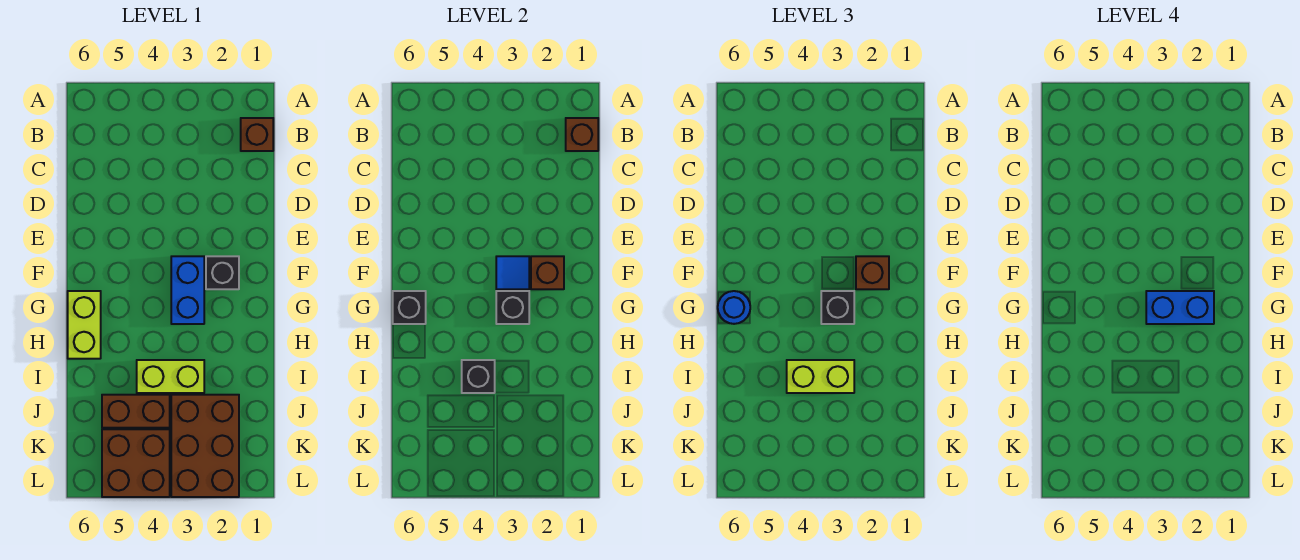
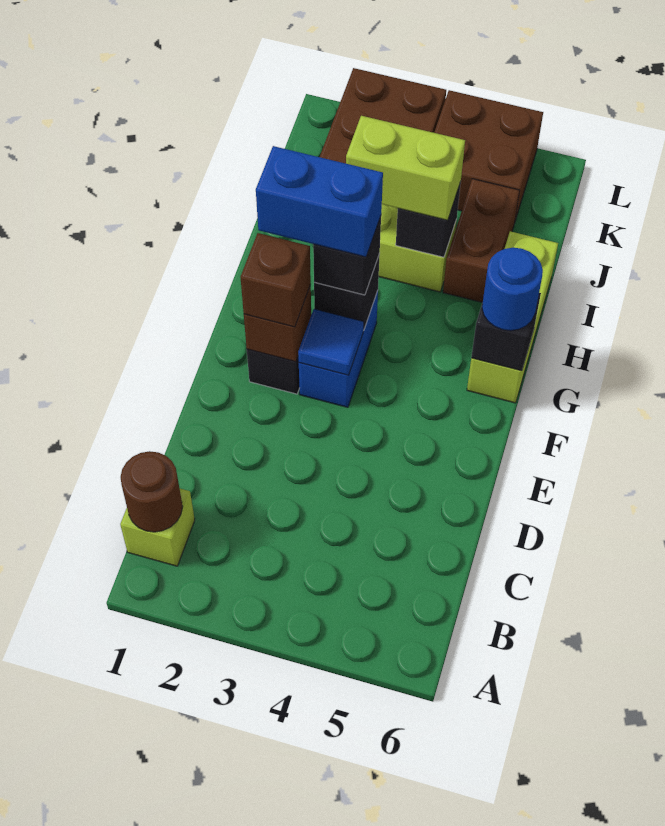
brown brick B1 level 1 -> lime brick B1 level 1
brown brick B1 level 2 -> brown round brick B1 level 2
lime brick G6:H6 level 1 -> lime brick G6:I6 level 1
brown brick J4:J5 level 1 -> brown brick I5:J5 level 1

